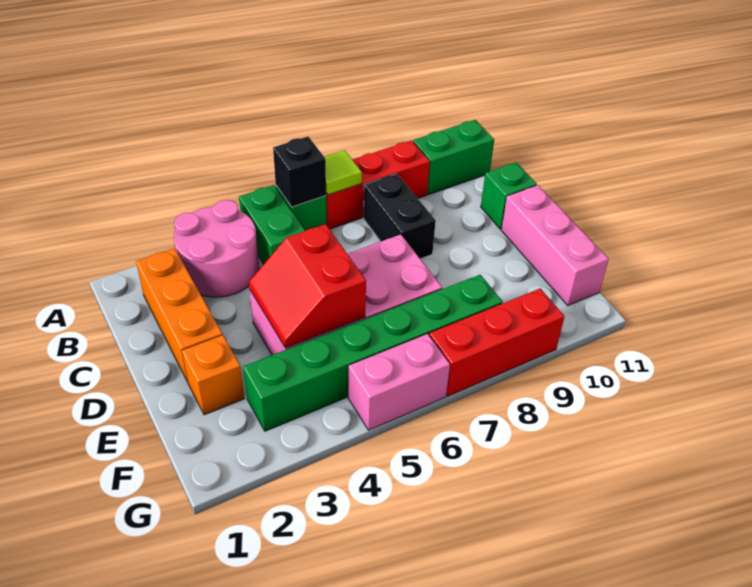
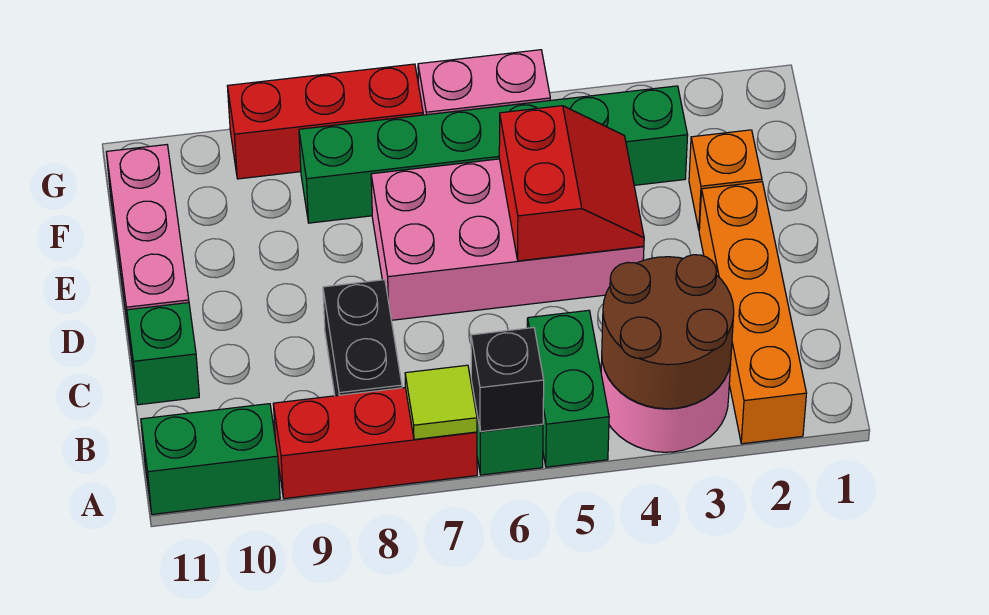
none -> brown round brick A3:B4 level 2
orange brick B2:D2 level 1 -> orange brick A2:D2 level 1

